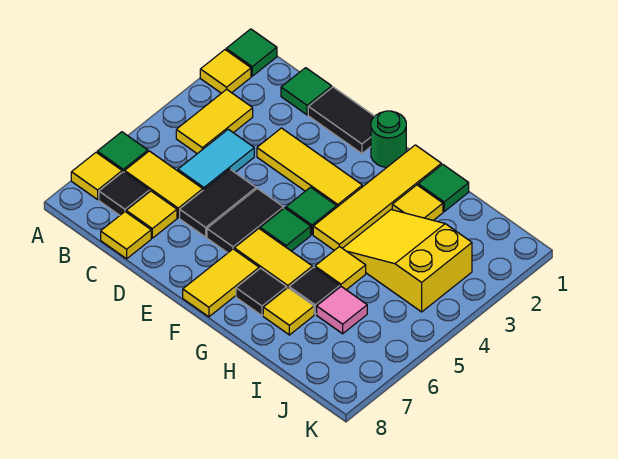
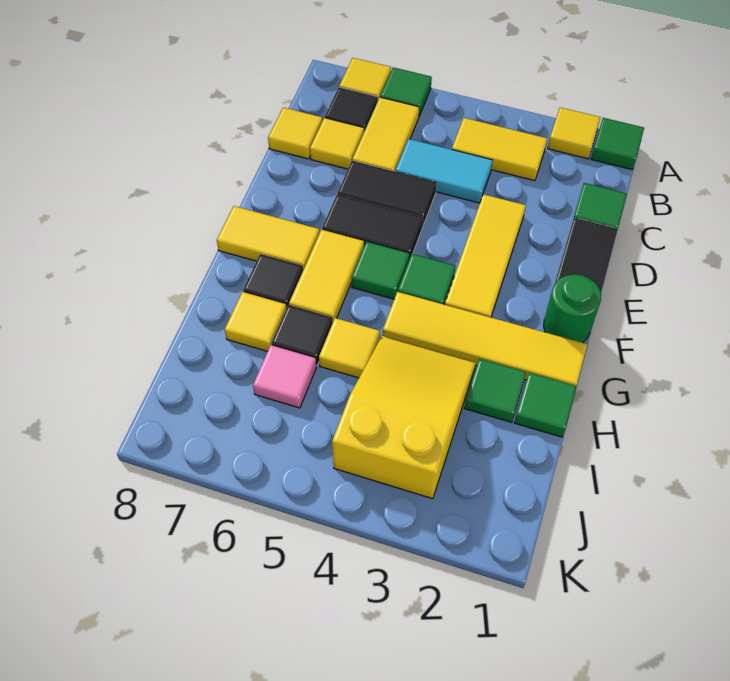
yellow tile H2 level 1 -> green tile H2 level 1

